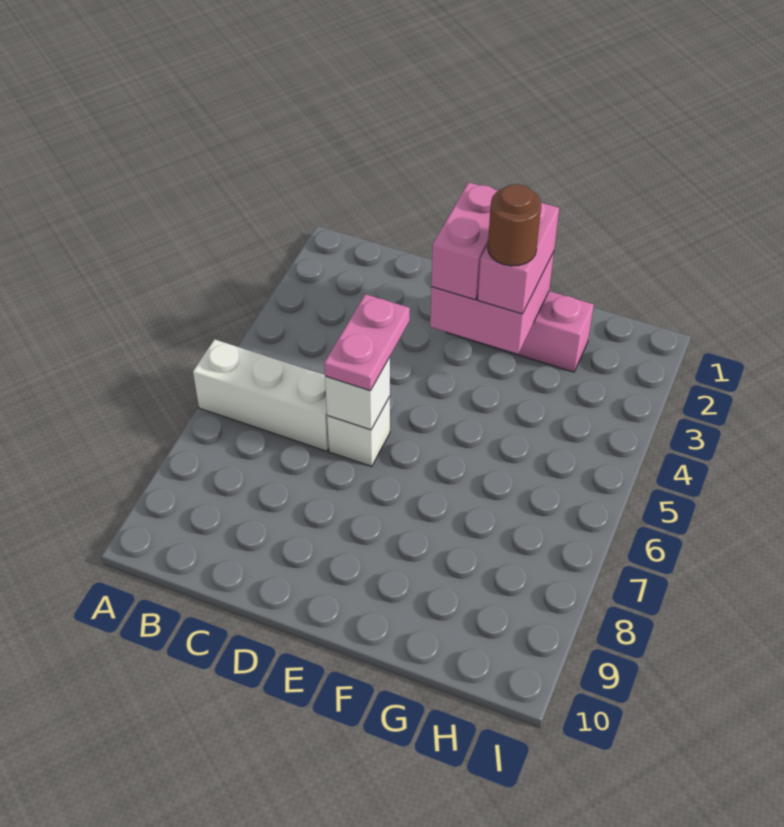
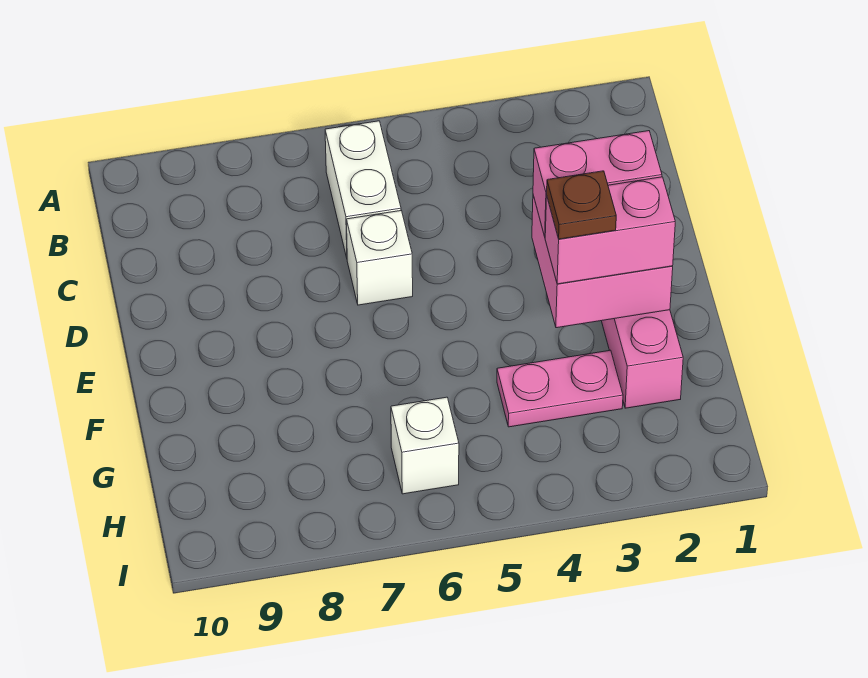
white brick A6:C6 level 1 -> white brick B6:C6 level 1
pink plate D5:D6 level 3 -> pink plate G3:G4 level 1
white brick D6 level 2 -> white brick H6 level 1
brown round brick F3 level 4 -> brown plate F3 level 4

